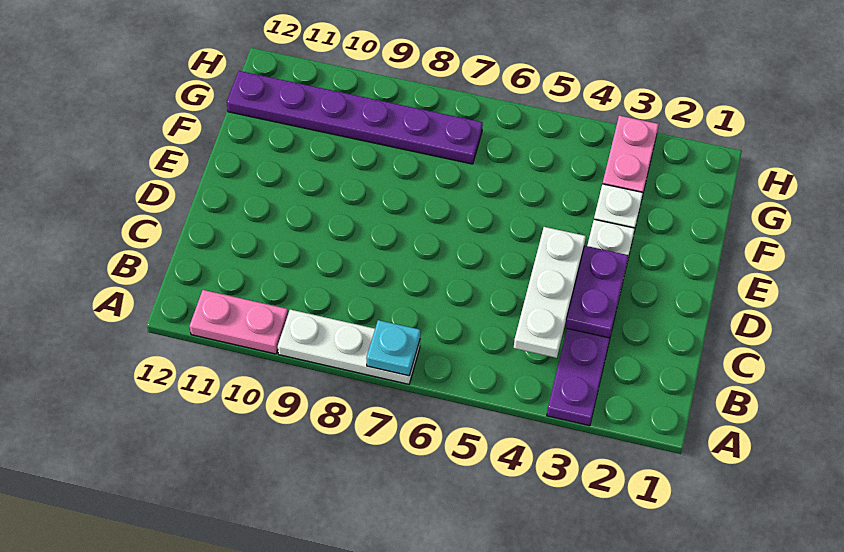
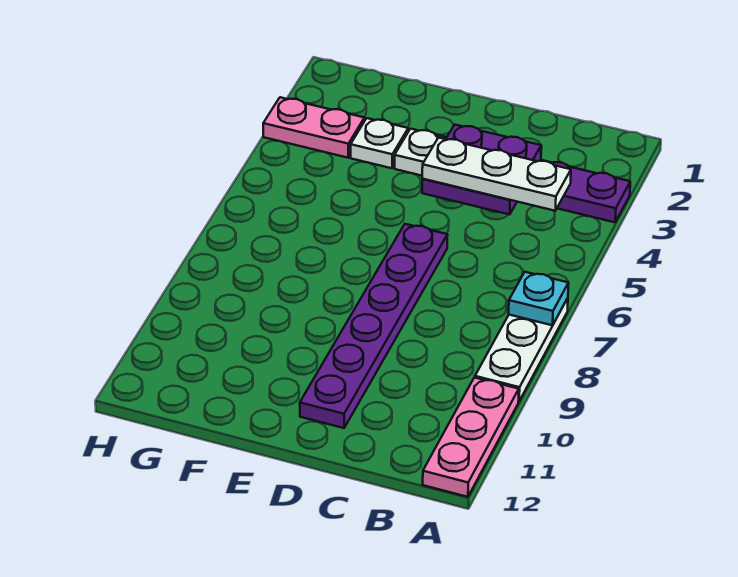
pink plate A10:A11 level 1 -> pink plate A10:A12 level 1
purple plate G7:G12 level 1 -> purple plate D6:D11 level 1

